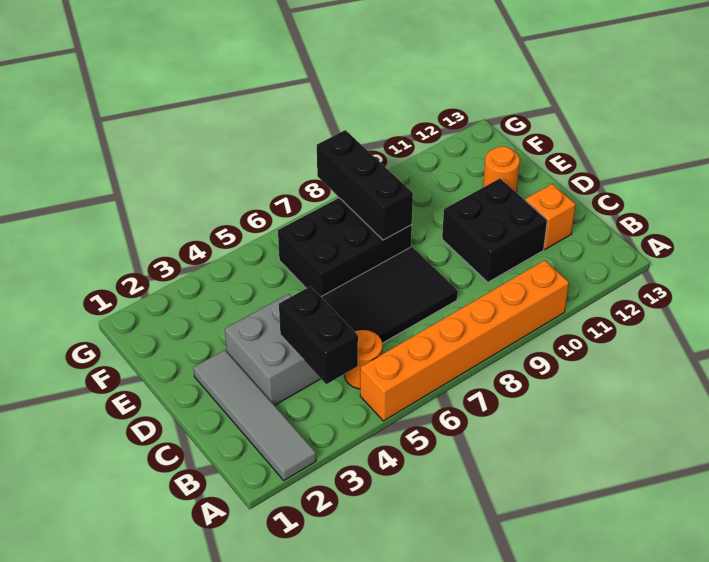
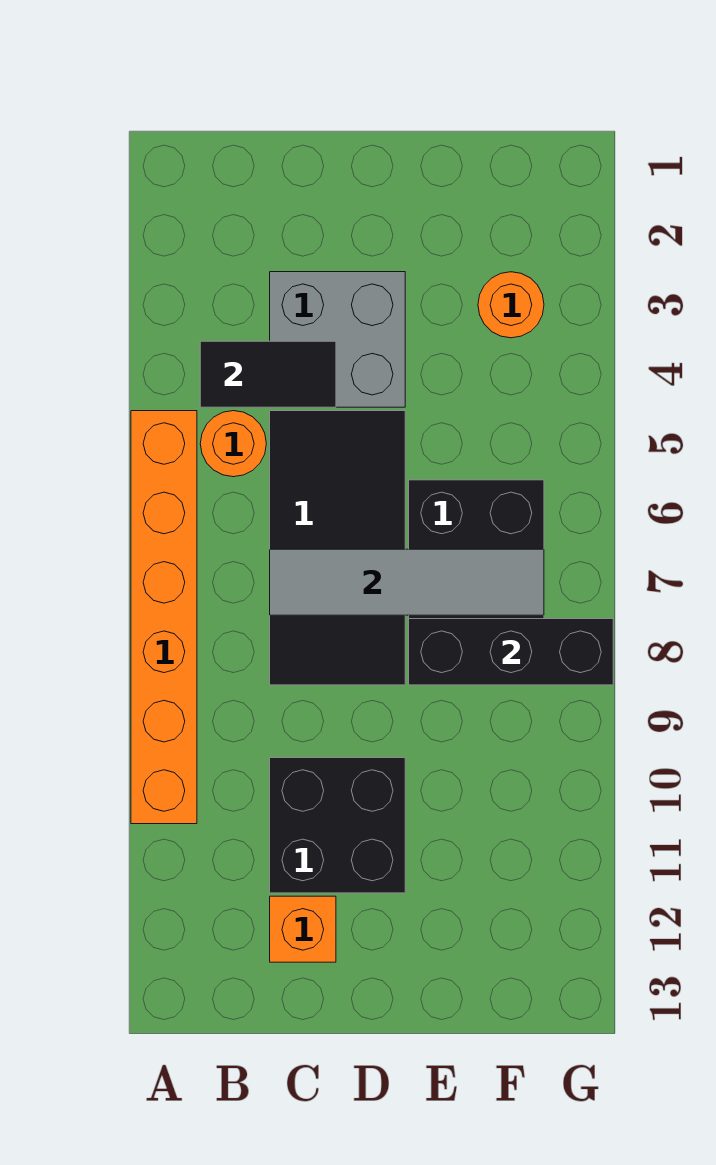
grey tile A2:D2 level 1 -> grey tile C7:F7 level 2
black brick B4:C4 level 2 -> black tile B4:C4 level 2
orange round brick E12 level 1 -> orange round brick F3 level 1

